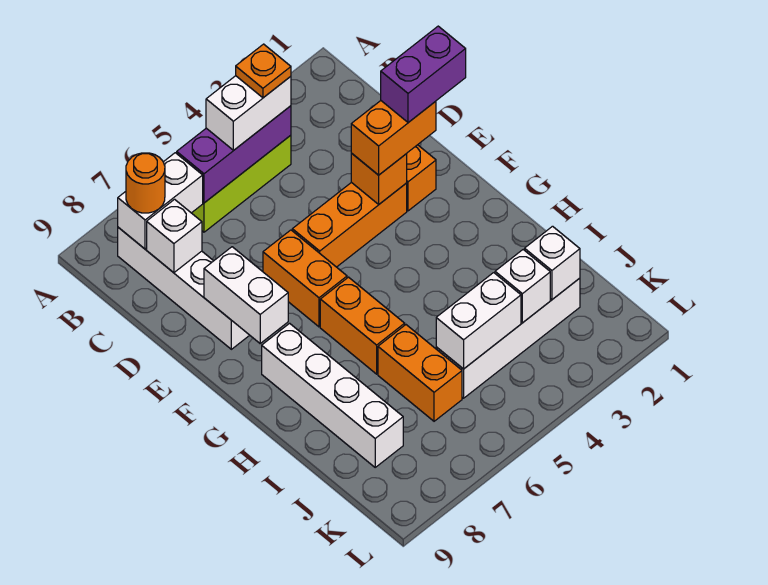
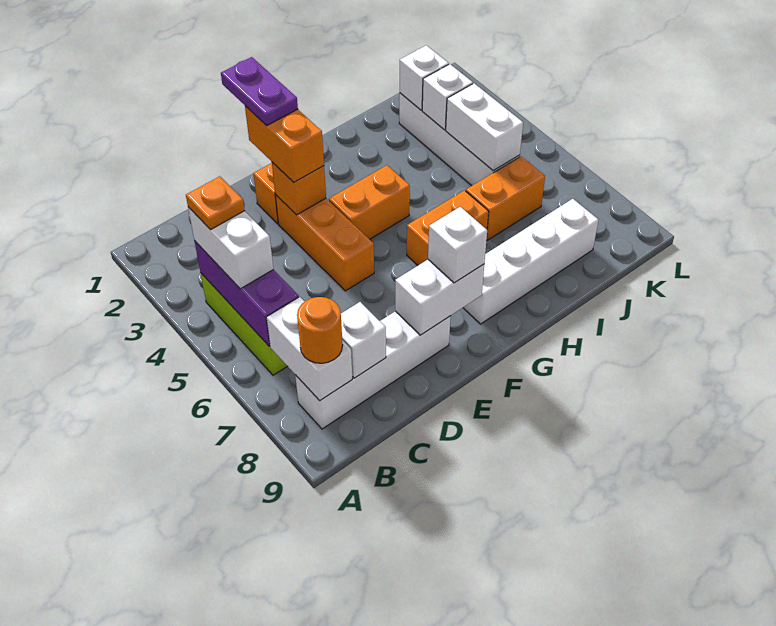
purple brick E1:E2 level 4 -> purple plate E1:E2 level 4
orange brick E6:F6 level 1 -> orange brick F4:G4 level 1
none -> white brick F8 level 3

